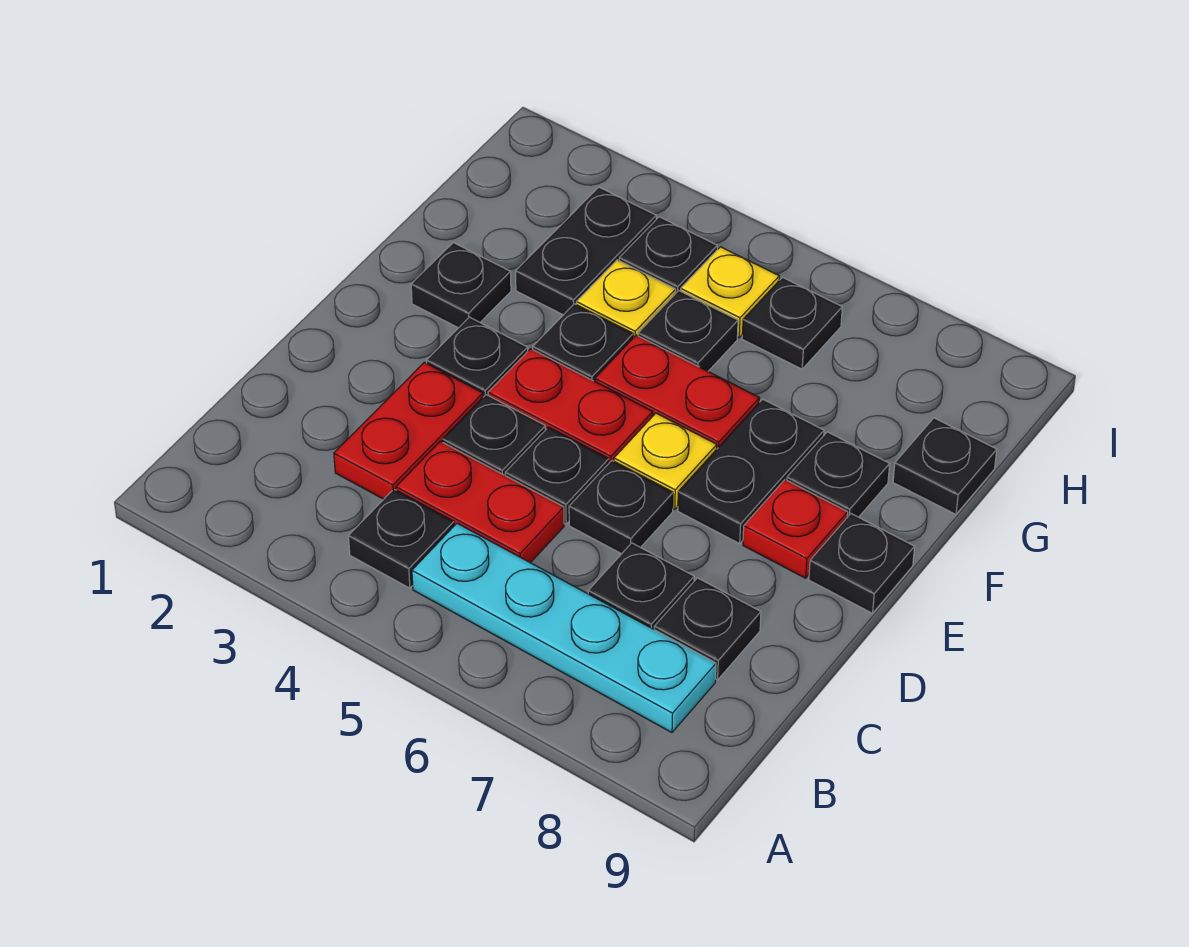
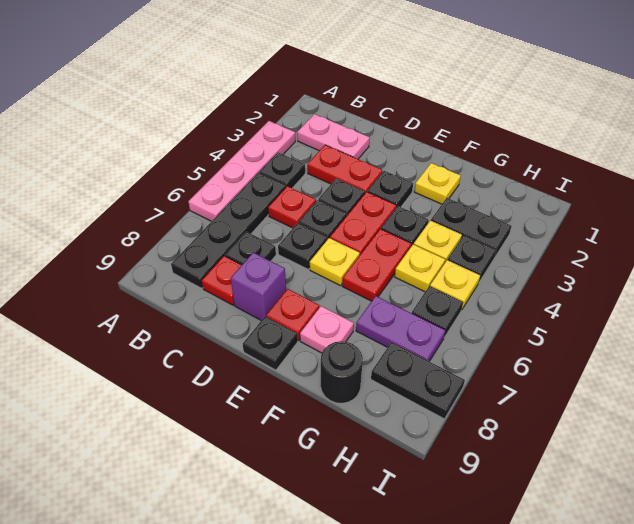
none -> pink plate A3:A6 level 1
none -> pink plate B2:C2 level 1
cyan plate B5:B8 level 1 -> black plate B5:B8 level 1
red plate C4:C5 level 1 -> red plate C5 level 1
black plate C8 level 1 -> red plate C8 level 1
none -> purple brick D8 level 1
black plate E7:F7 level 1 -> black plate H8:I8 level 1
black plate F2 level 1 -> yellow plate F2 level 1
black plate F8 level 1 -> pink plate F8 level 1
black plate G5 level 1 -> yellow plate G5 level 1
none -> purple plate G7:H7 level 1
black plate G9 level 1 -> black round brick G9 level 1

